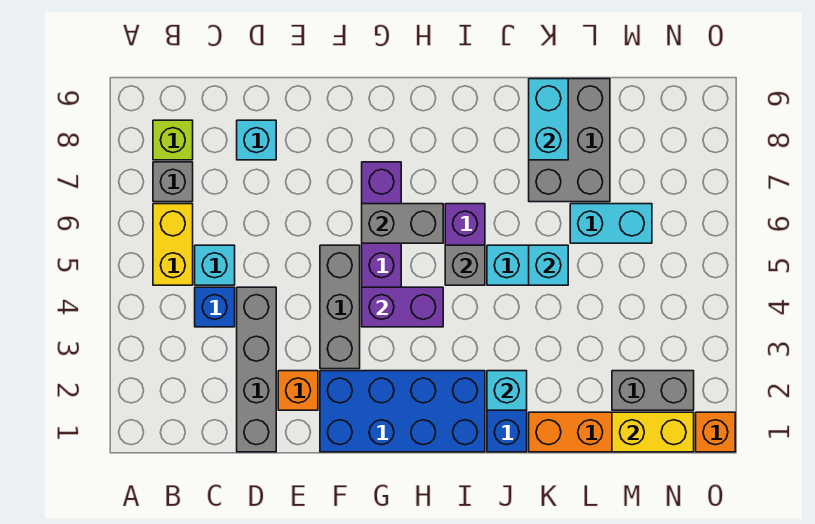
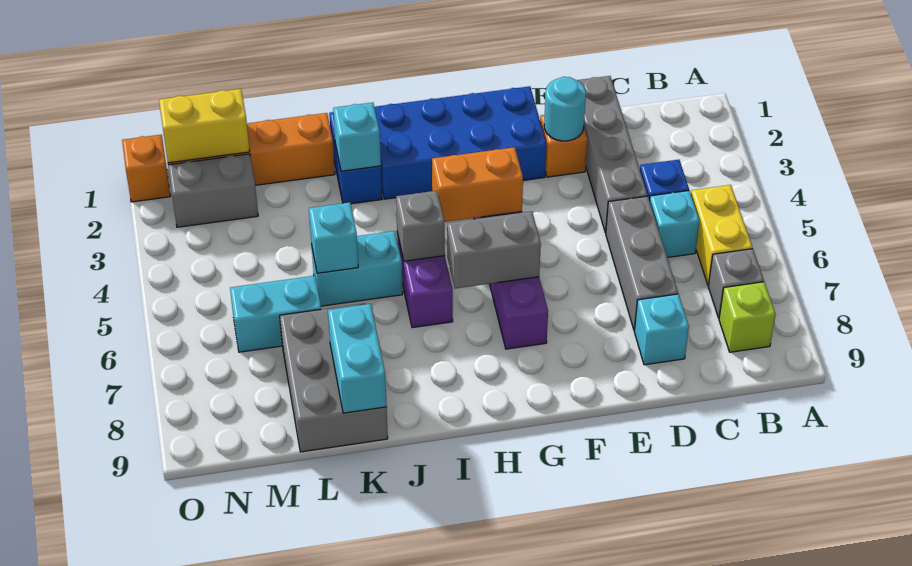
none -> cyan round brick E2 level 2
grey brick F3:F5 level 1 -> grey brick D5:D7 level 1
purple brick G4:H4 level 2 -> orange brick G4:H4 level 2

